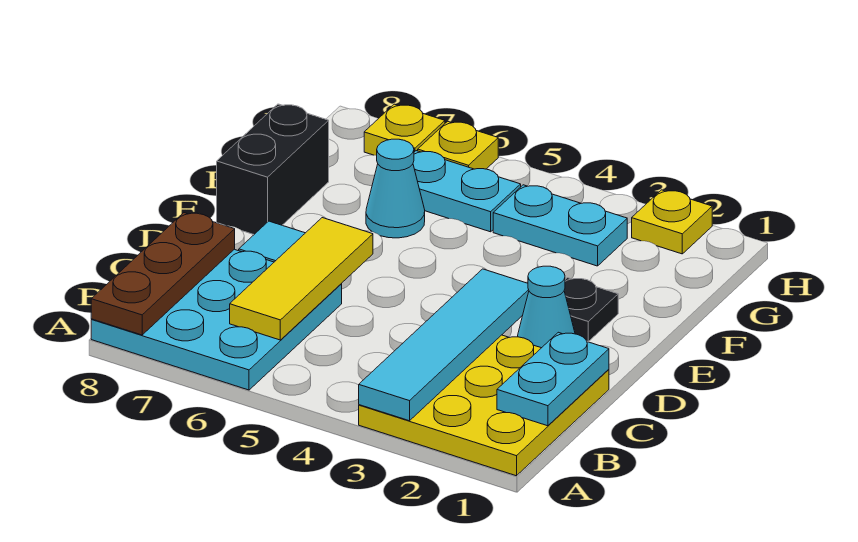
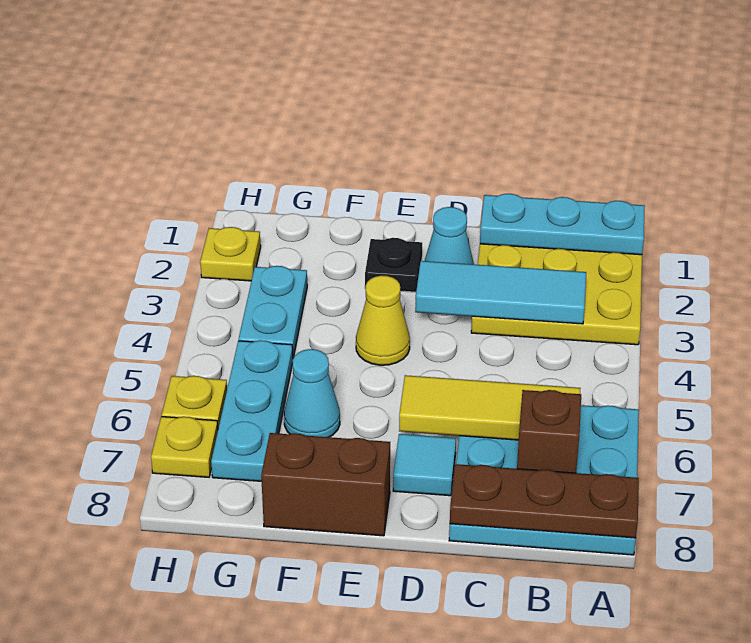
cyan tile A3:D3 level 2 -> cyan tile B3:D3 level 2
cyan plate B1:C1 level 2 -> cyan plate A1:C1 level 2
none -> brown brick B7 level 2
none -> yellow cone E4 level 1
black brick E8:F8 level 1 -> brown brick E8:F8 level 1
cyan plate G5:G6 level 1 -> cyan plate G5:G7 level 1

